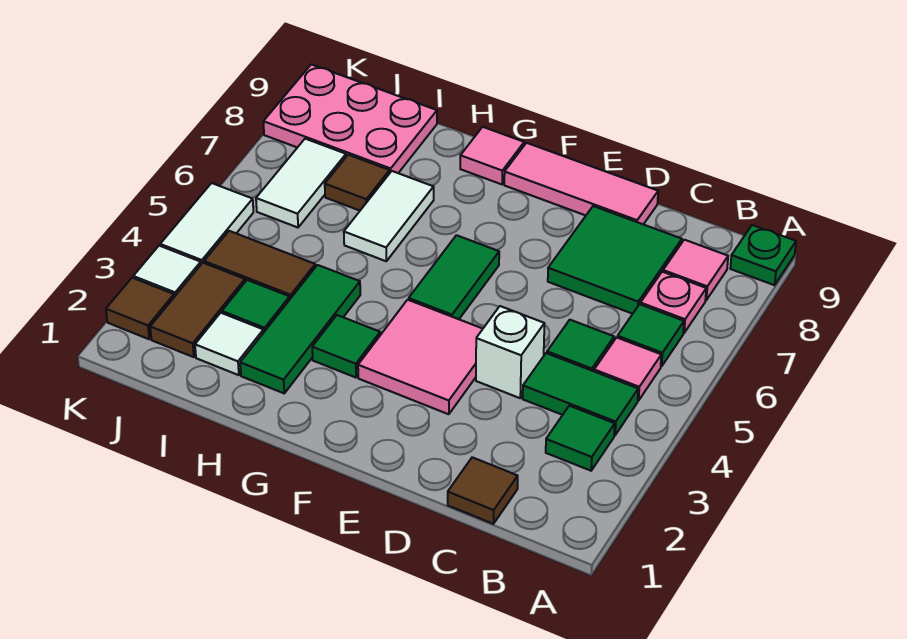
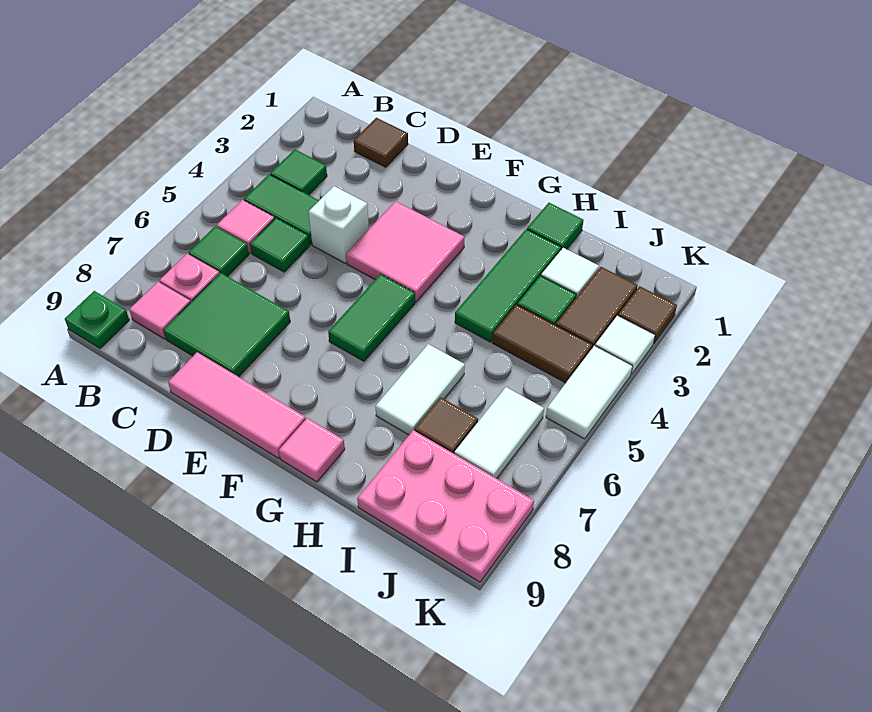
green tile G3 level 1 -> green tile H1 level 1

